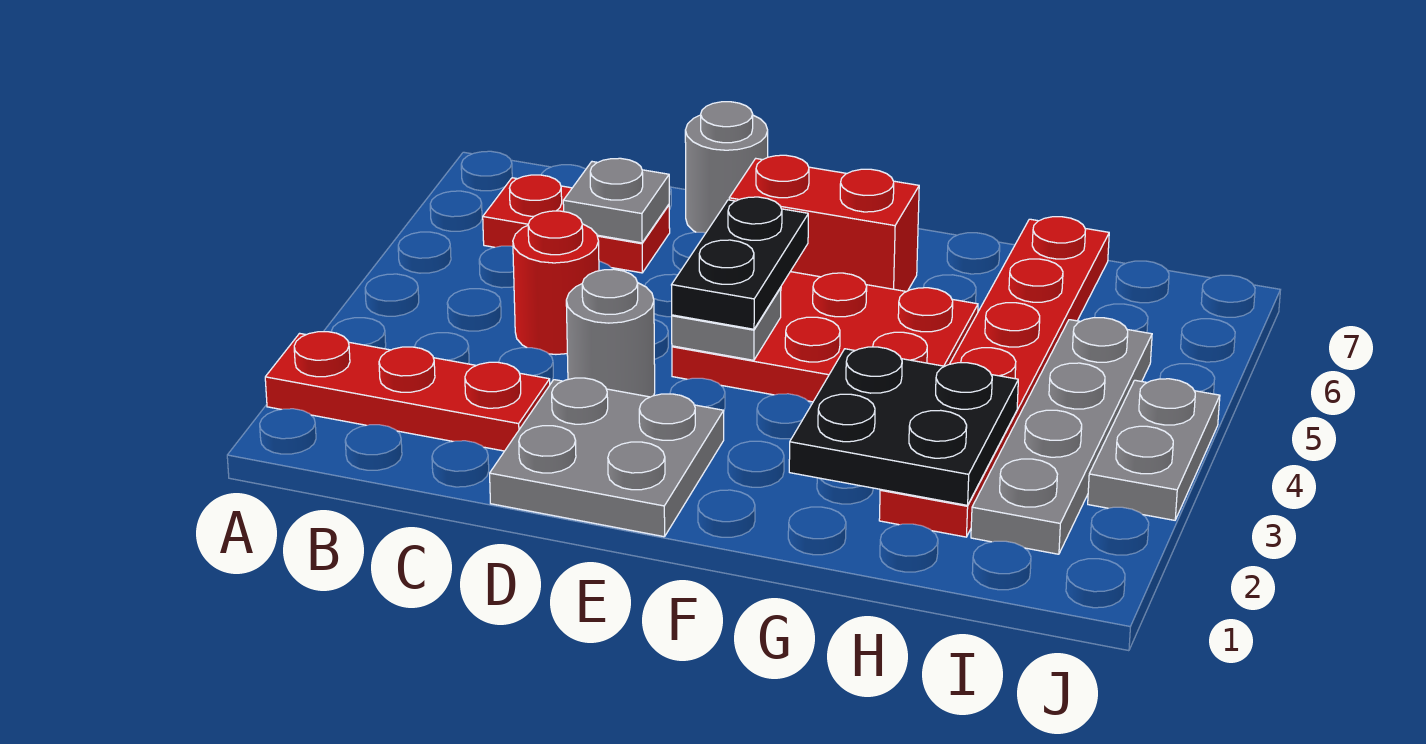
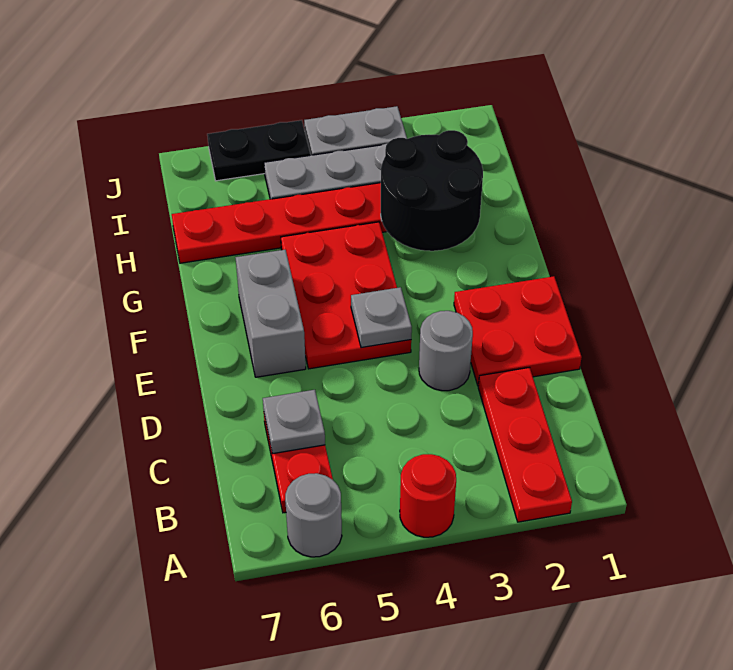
red round brick C4 level 1 -> red round brick A4 level 1
grey plate D1:E2 level 1 -> red plate D1:E2 level 1
grey round brick D7 level 1 -> grey round brick A6 level 1
black plate E4:E5 level 3 -> black plate J5:J6 level 1
red brick E6:F6 level 1 -> grey brick E6:F6 level 1
black plate G2:H3 level 2 -> black round brick G2:H3 level 2

